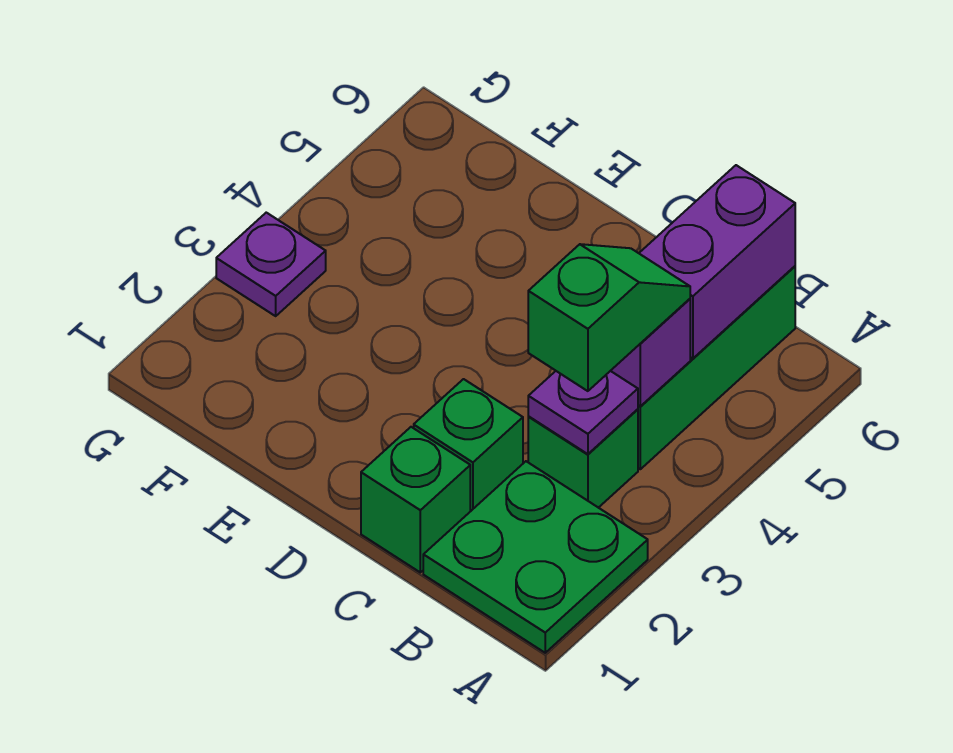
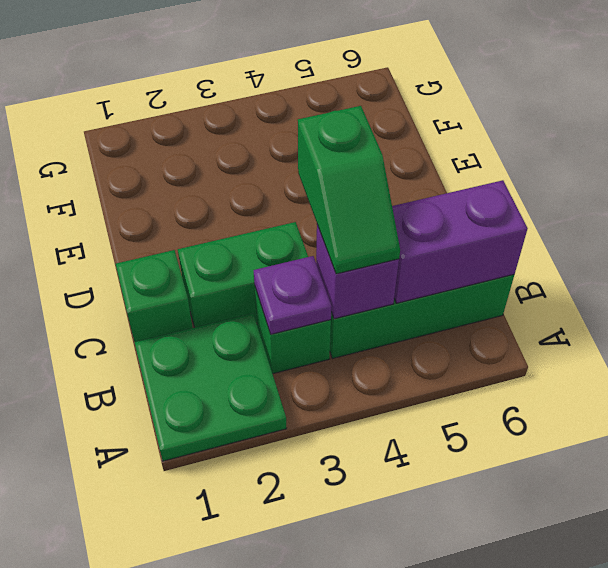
green slope B3:B4 level 3 top 3 -> green slope B4:C4 level 3 top C
green brick C2 level 1 -> green brick C2:C3 level 1
purple plate G3 level 1 -> none

